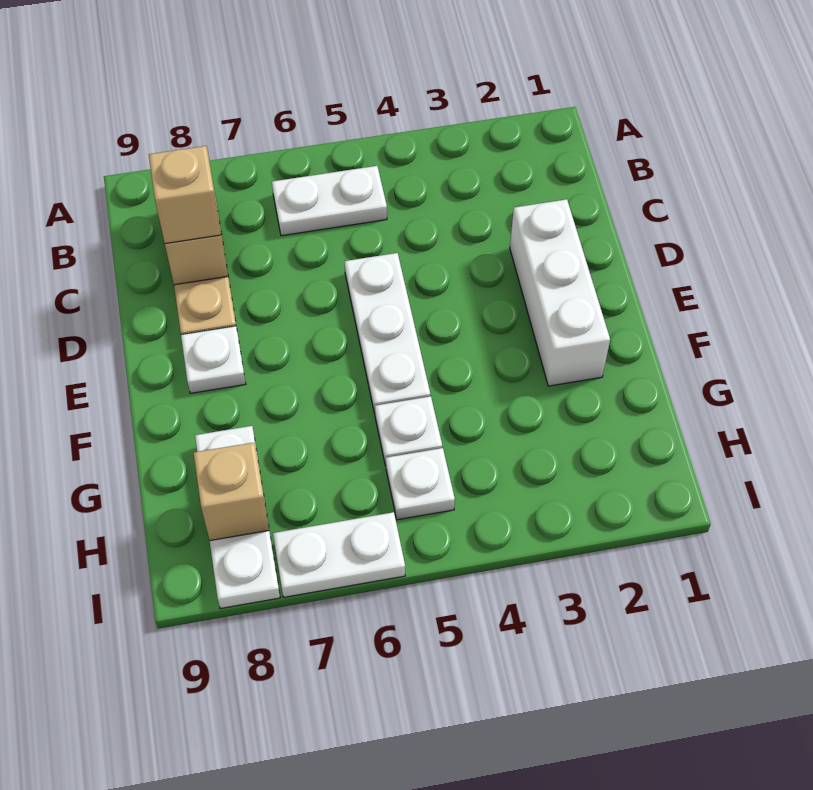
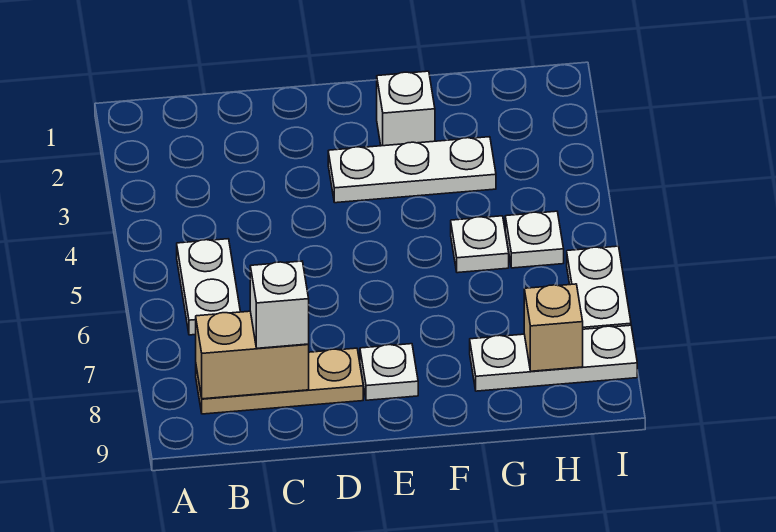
tan brick C8 level 3 -> white brick C8 level 3
white brick D2:F2 level 1 -> white brick F2 level 1
white plate D5:F5 level 1 -> white plate E3:G3 level 1

